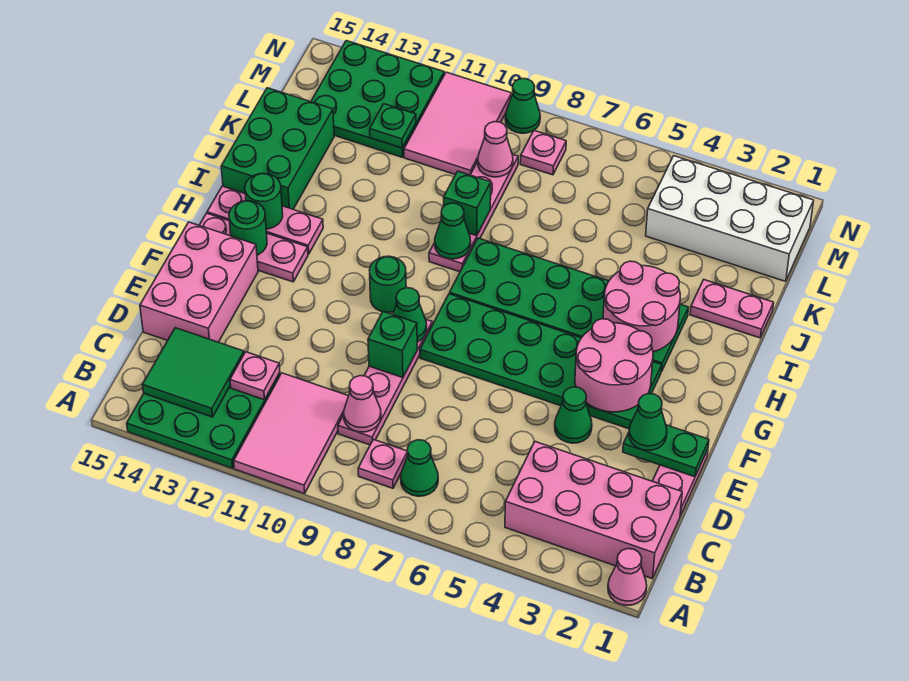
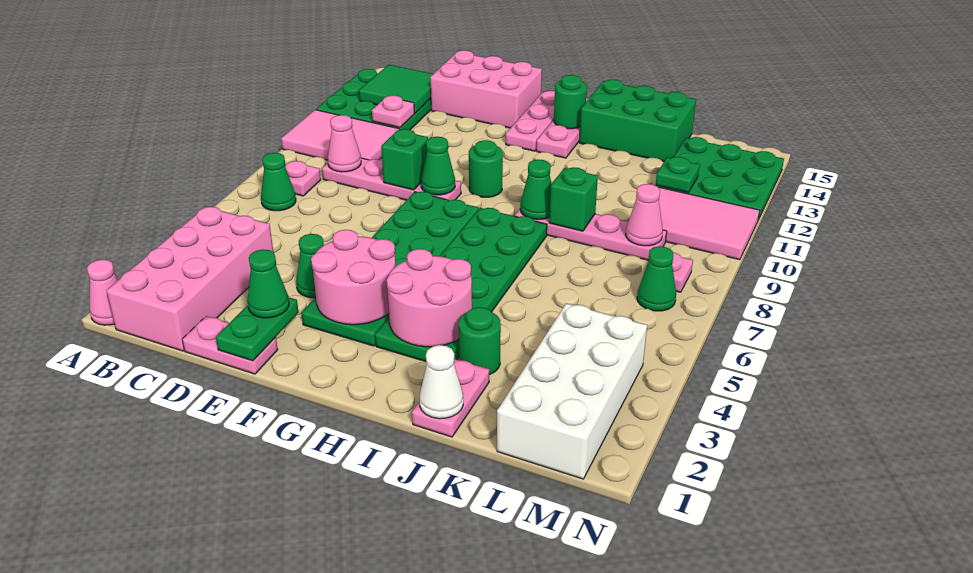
green round brick G14 level 2 -> green round brick J3 level 1
none -> white cone J1 level 2
green cone N9 level 1 -> green cone M7 level 1

